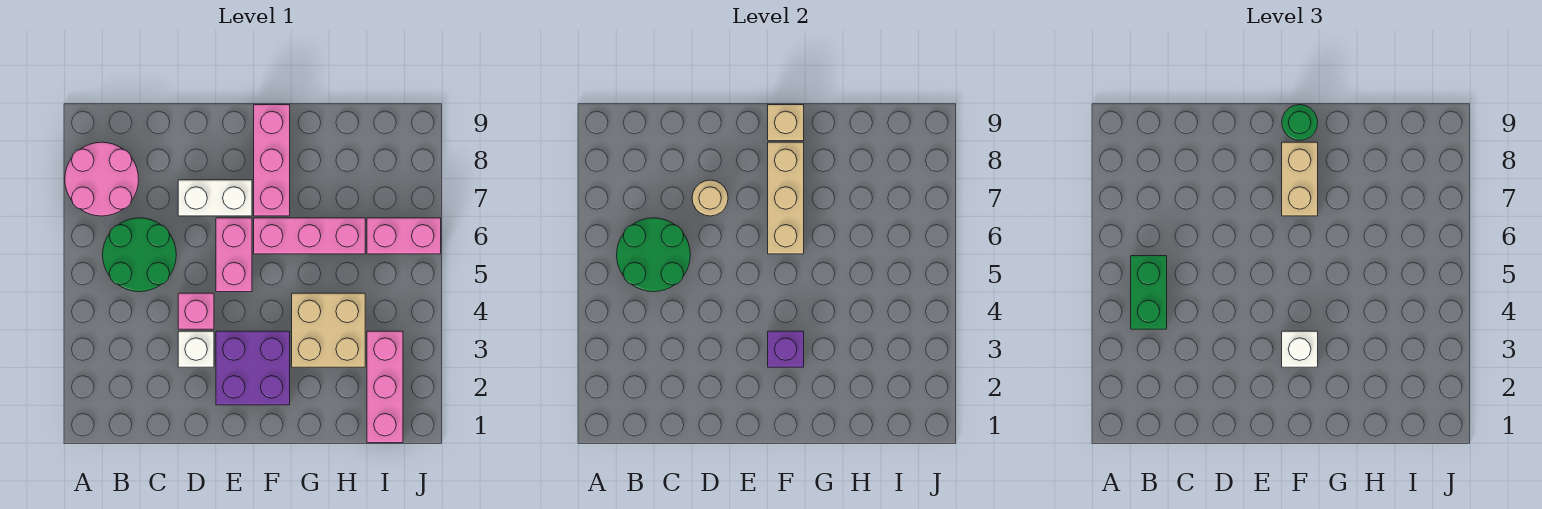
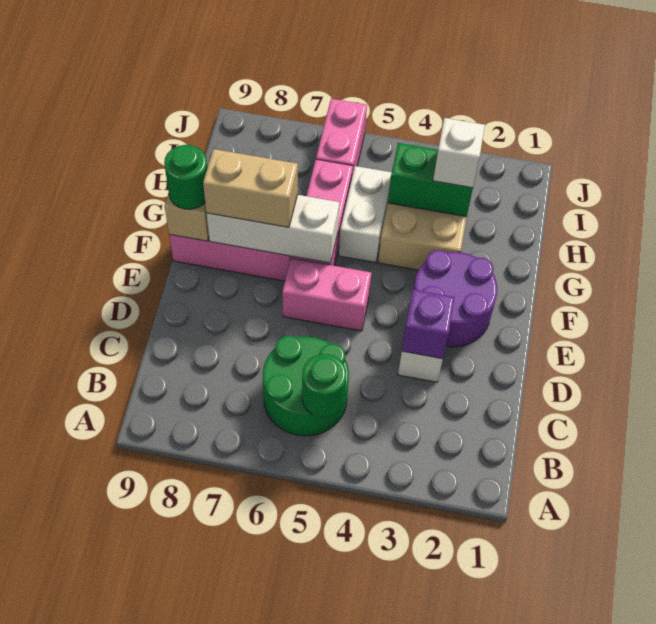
pink round brick A7:B8 level 1 -> none
green brick B4:B5 level 3 -> green brick H3:H4 level 2
green round brick B5:C6 level 2 -> green round brick B5 level 2
pink brick D4 level 1 -> none
white brick D7:E7 level 1 -> white brick G5:H5 level 1
tan round brick D7 level 2 -> none
purple brick E2:F3 level 1 -> purple round brick E2:F3 level 1
purple brick F3 level 2 -> purple brick D3 level 2
white brick F3 level 3 -> white brick H3 level 3
tan brick F6:F8 level 2 -> white brick F6:F8 level 2
pink brick I1:I3 level 1 -> none

